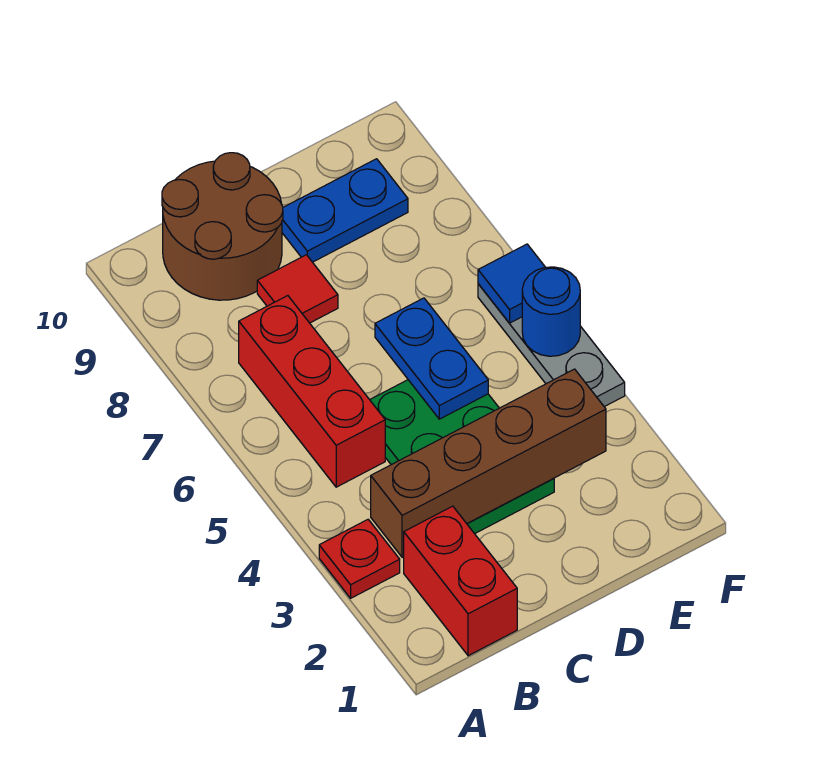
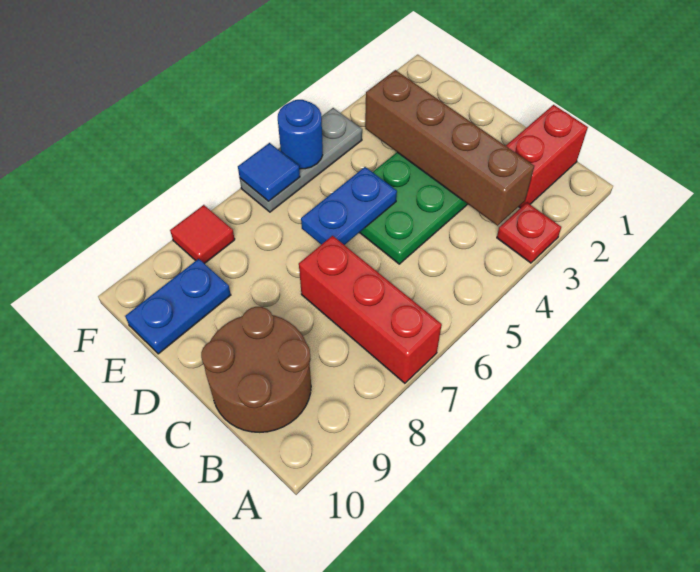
red brick B5:B7 level 1 -> red brick A7:C7 level 1
red tile C8 level 1 -> red tile F8 level 1
blue plate D9:E9 level 1 -> blue plate E9:E10 level 1

